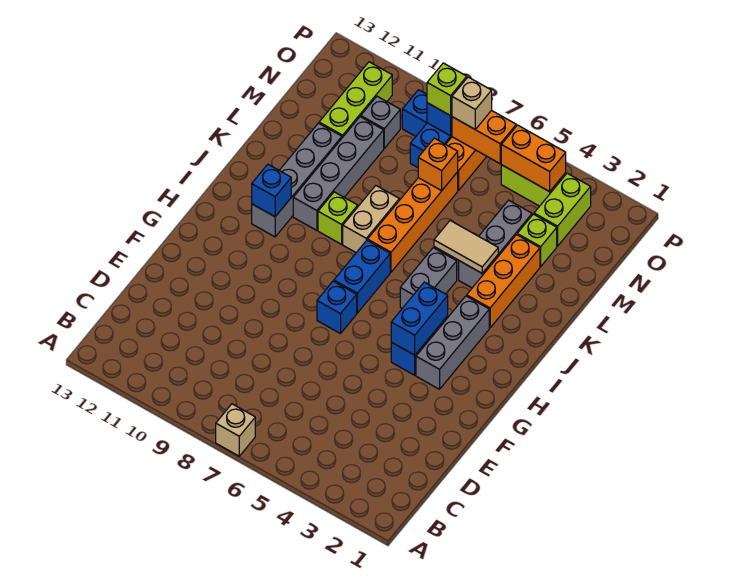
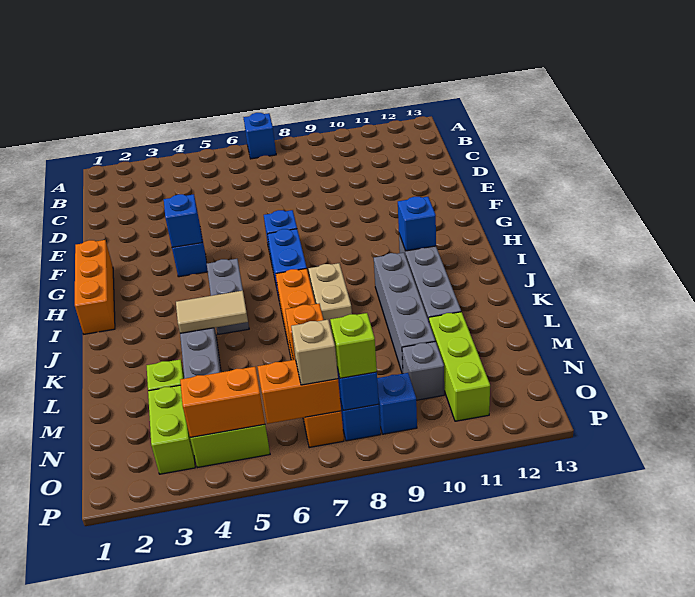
tan brick A7 level 1 -> blue brick A7 level 1
grey brick G3:I3 level 1 -> none
blue brick G4:H4 level 2 -> blue brick G4 level 2
orange brick J3:L3 level 1 -> orange brick G1:I1 level 1
lime brick J9 level 1 -> none

